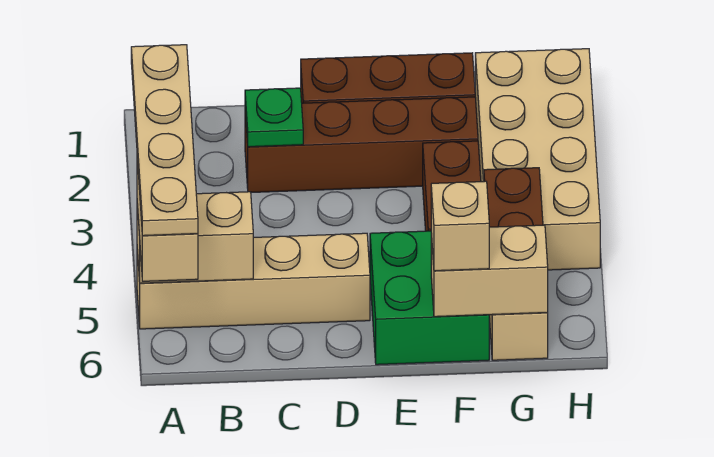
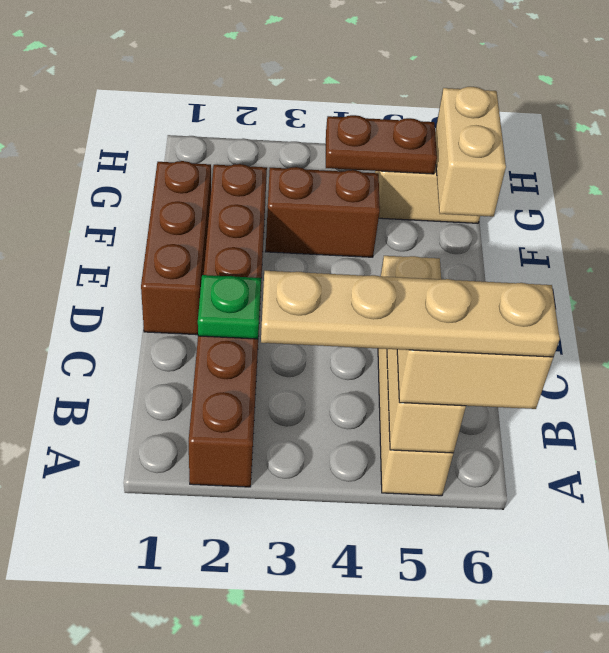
brown brick C2:F2 level 1 -> brown brick A2:F2 level 1
green brick E5:F6 level 1 -> none
tan brick F6 level 3 -> none
tan brick G1:H4 level 1 -> none

